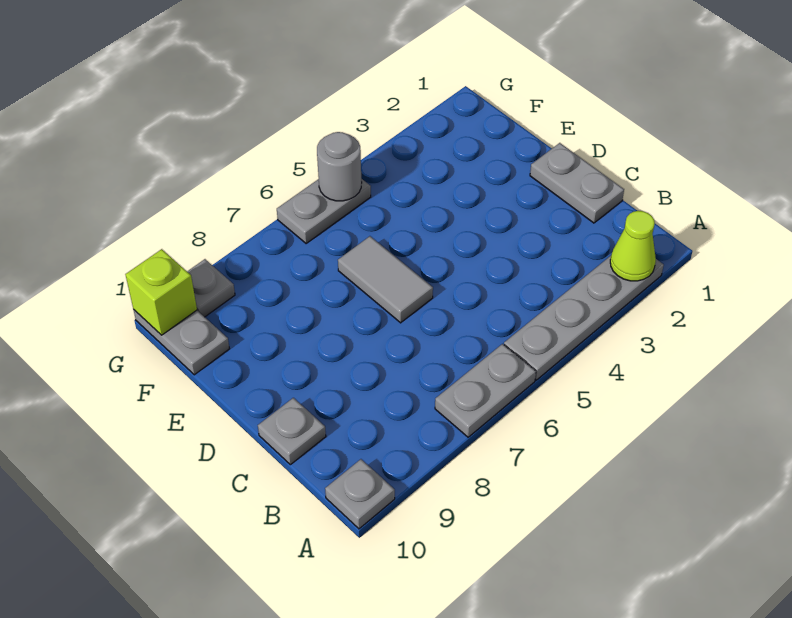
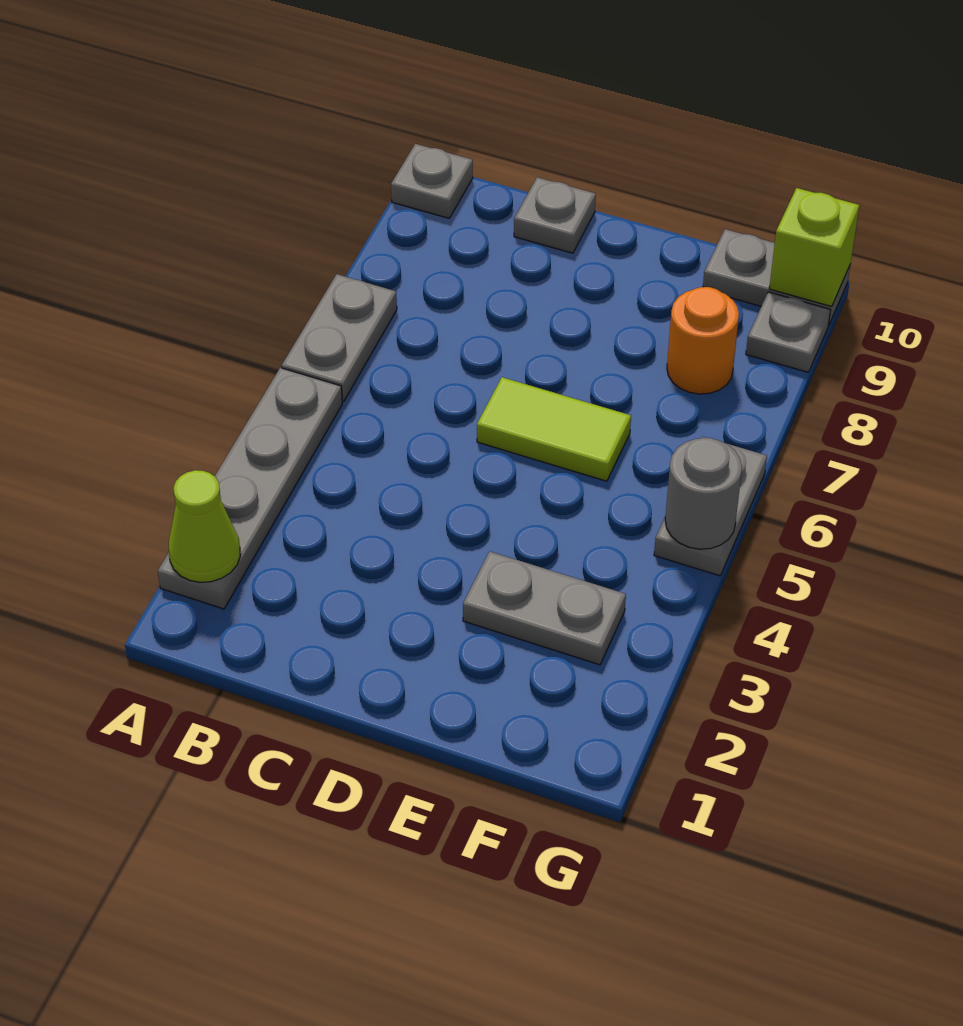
grey plate C1:D1 level 1 -> grey plate E3:F3 level 1
grey tile D6:E6 level 1 -> lime tile D6:E6 level 1
none -> orange round brick F8 level 1

